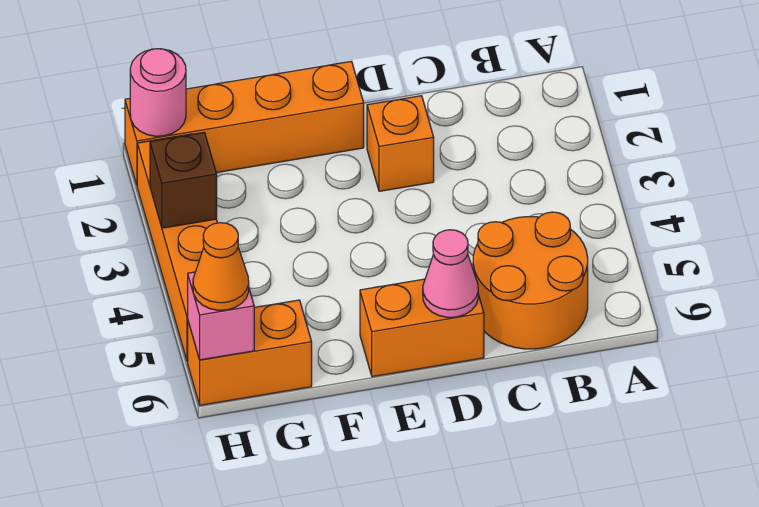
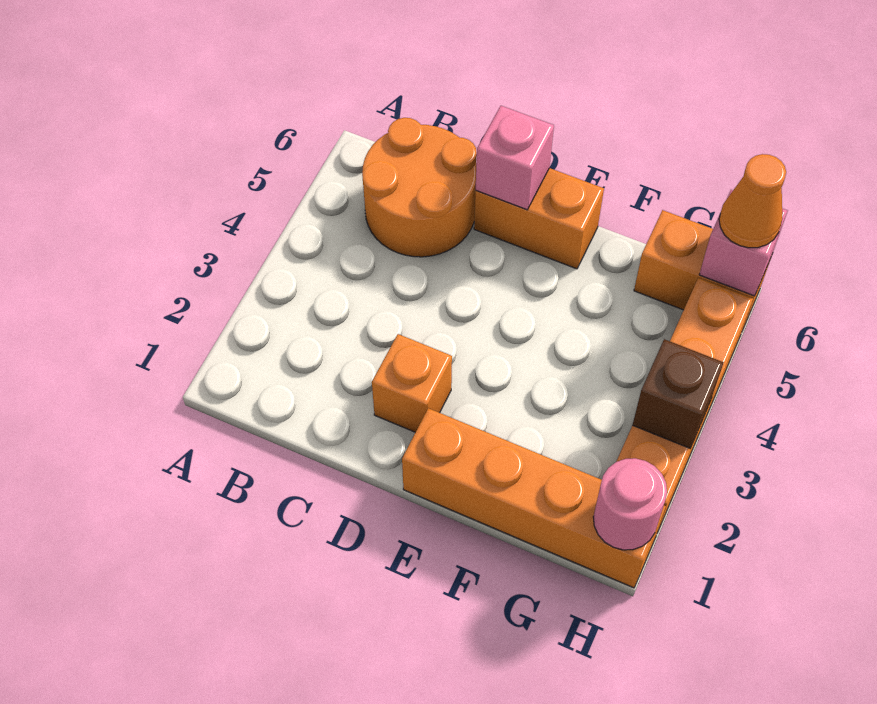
pink cone D6 level 2 -> pink brick D6 level 2

